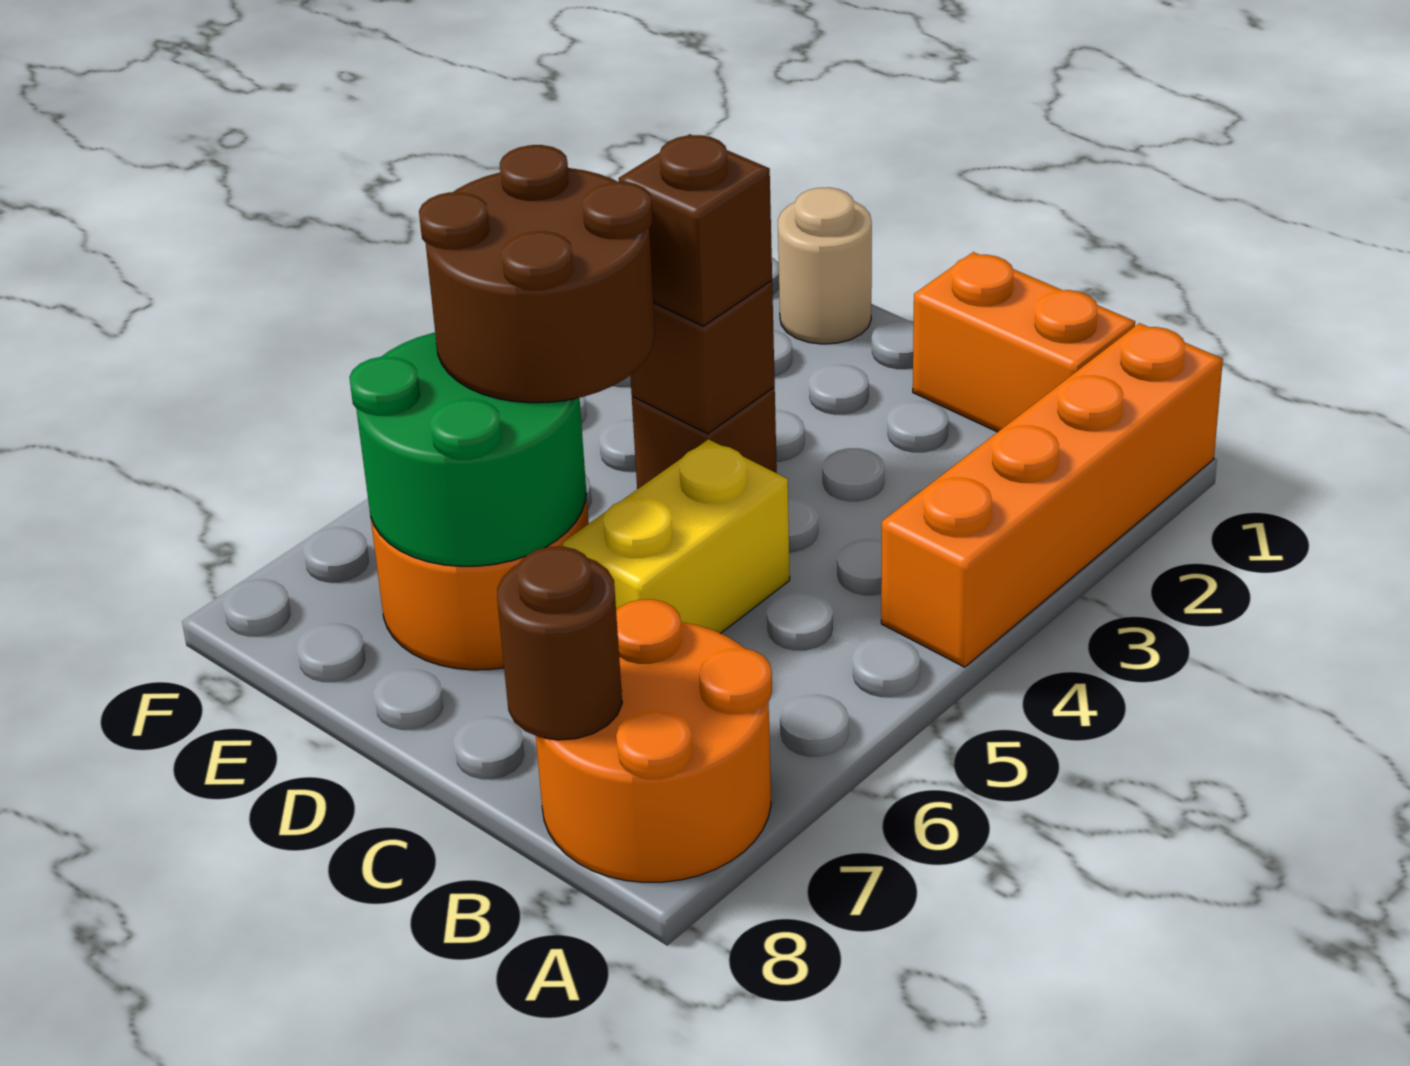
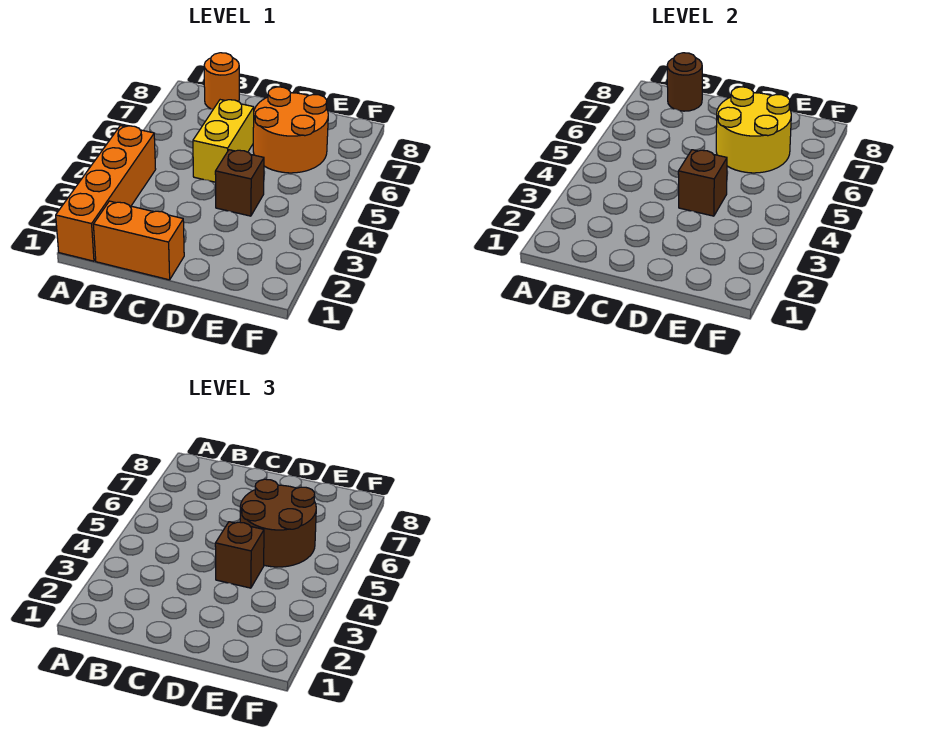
orange round brick A7:B8 level 1 -> orange round brick B8 level 1
green round brick D6:E7 level 2 -> yellow round brick D6:E7 level 2
tan round brick E1 level 1 -> none

